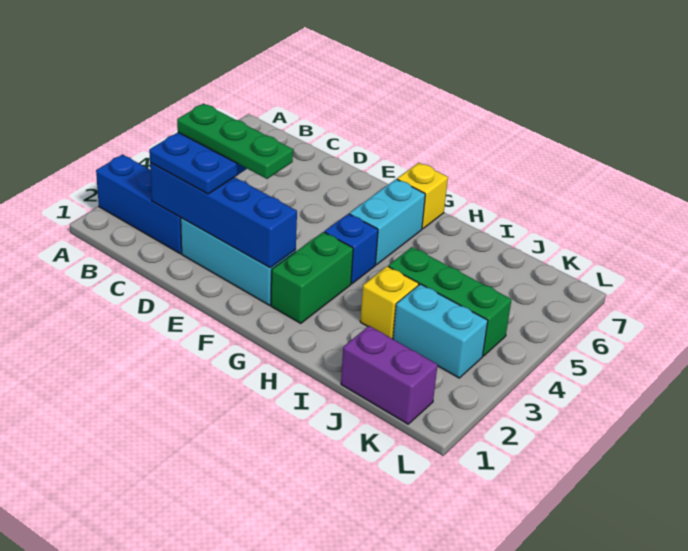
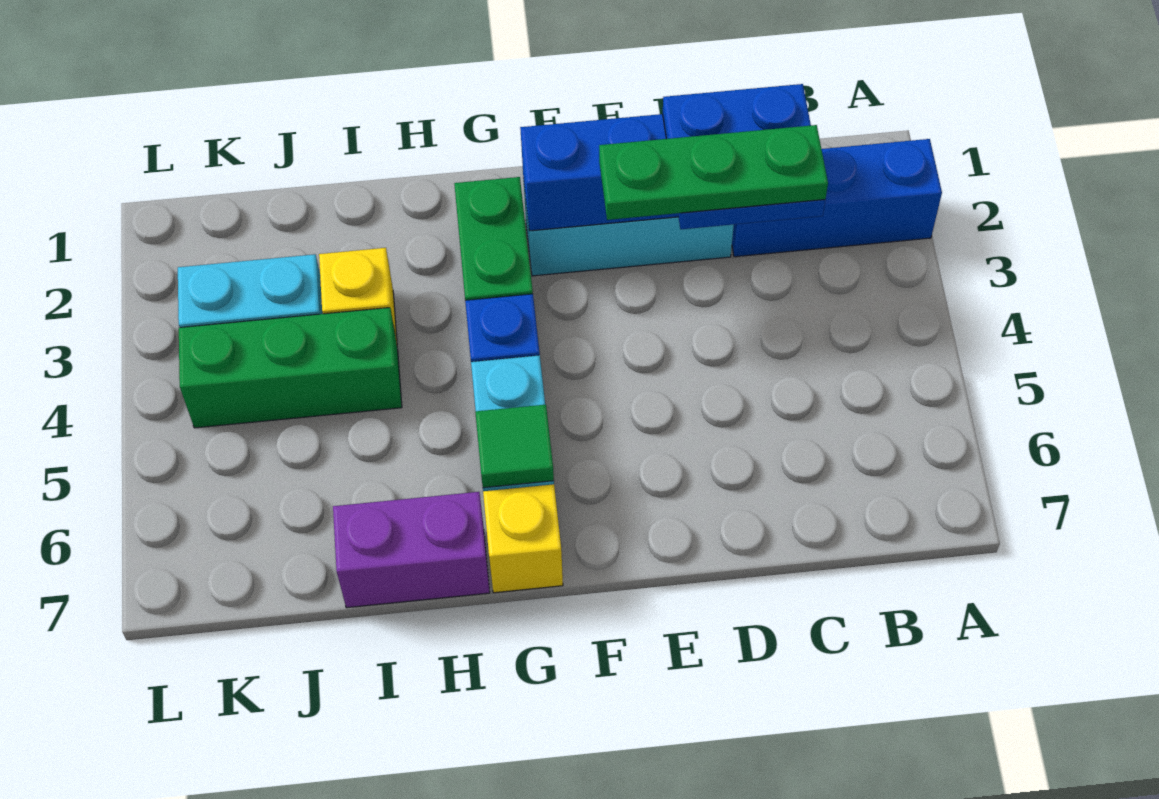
none -> green tile G6 level 2
purple brick J1:K1 level 1 -> purple brick H7:I7 level 1

